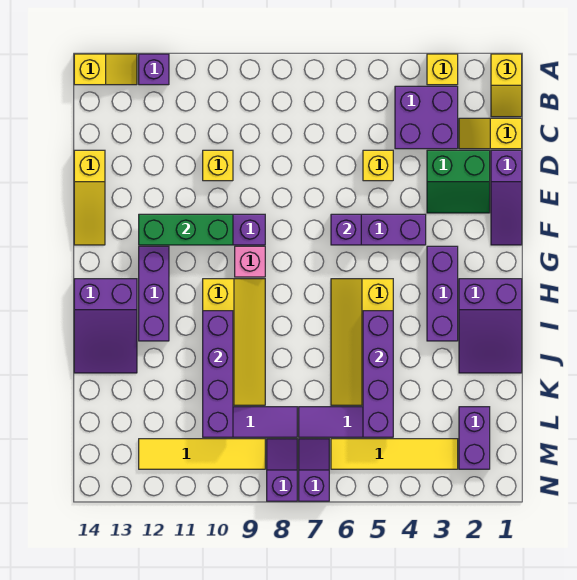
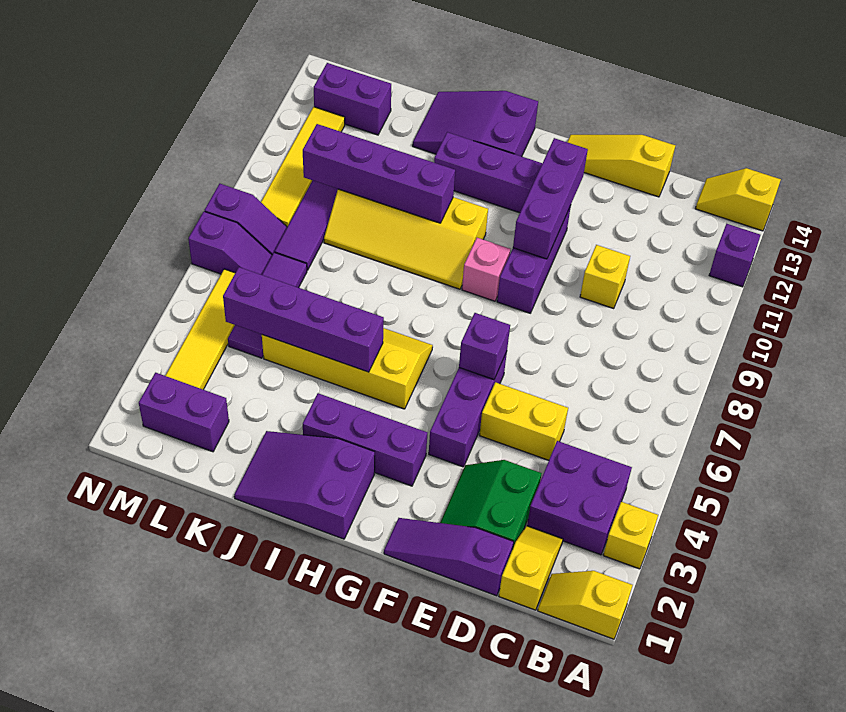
yellow slope A13:A14 level 1 top 14 -> yellow slope A14:B14 level 1 top A
yellow brick D5 level 1 -> yellow brick D5:E5 level 1
green brick F10:F12 level 2 -> purple brick F10:F12 level 2
none -> purple brick L13:M13 level 1

